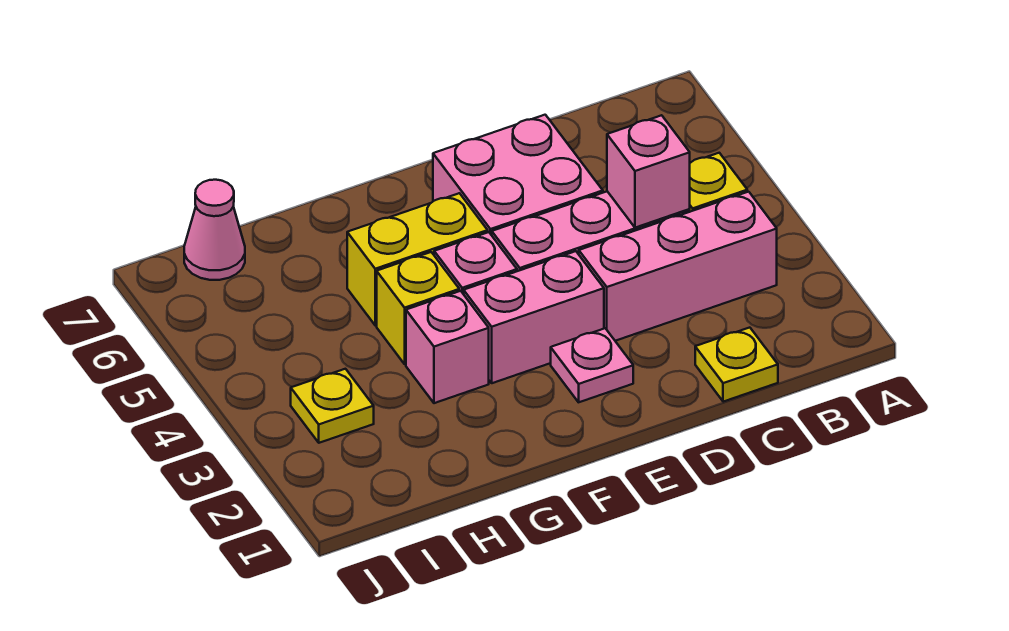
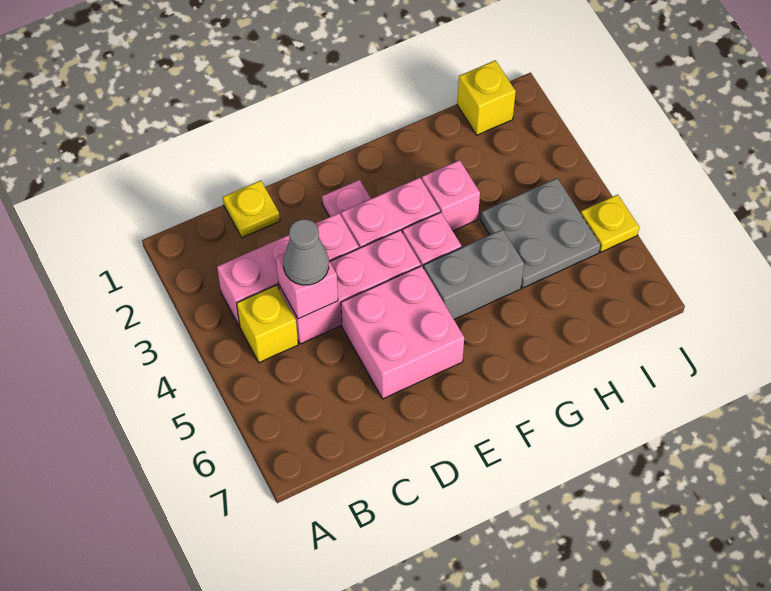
none -> grey cone C4 level 3
yellow brick F5:G5 level 1 -> grey brick F5:G5 level 1
yellow brick G4 level 1 -> yellow brick I1 level 1
none -> grey plate H4:I5 level 1
yellow plate I3 level 1 -> yellow plate J5 level 1
pink cone I7 level 1 -> none

